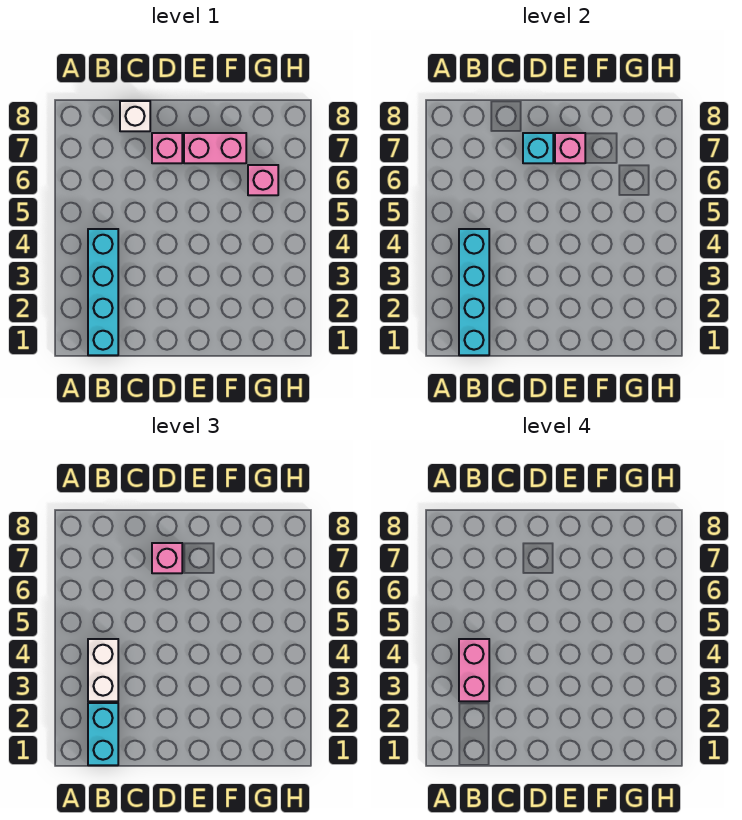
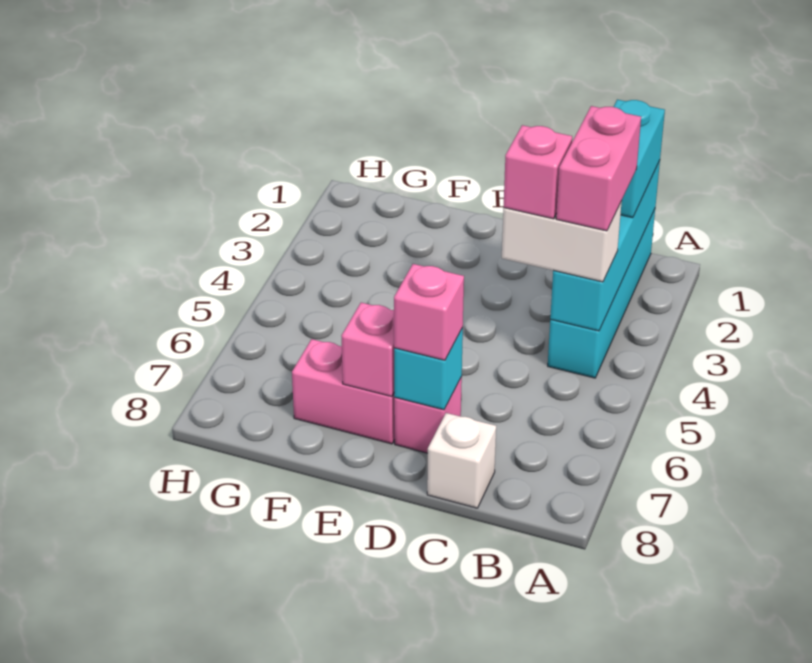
white brick B3:B4 level 3 -> white brick B4:C4 level 3
pink brick G6 level 1 -> pink brick C4 level 4

